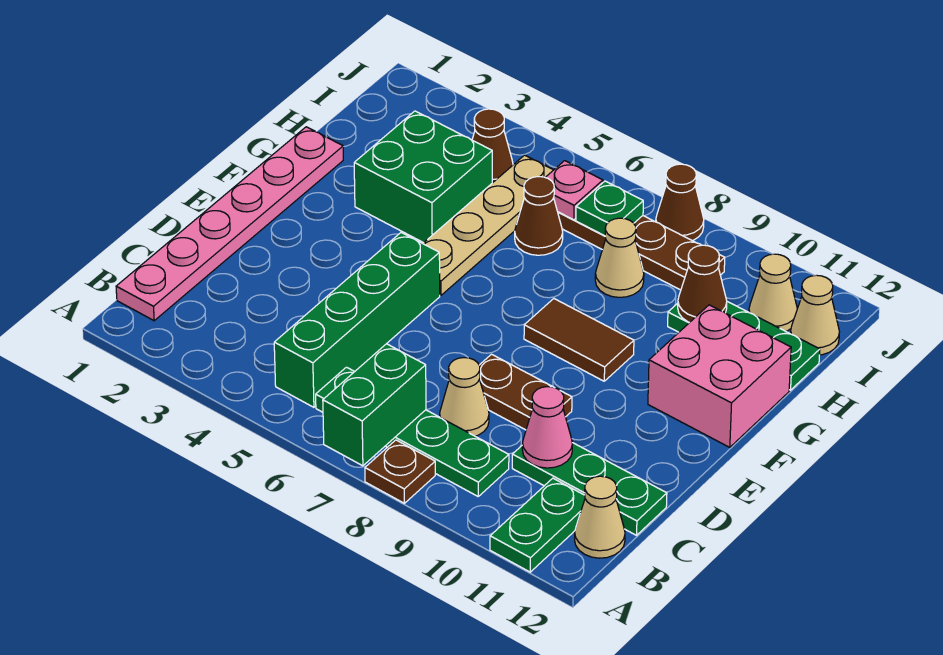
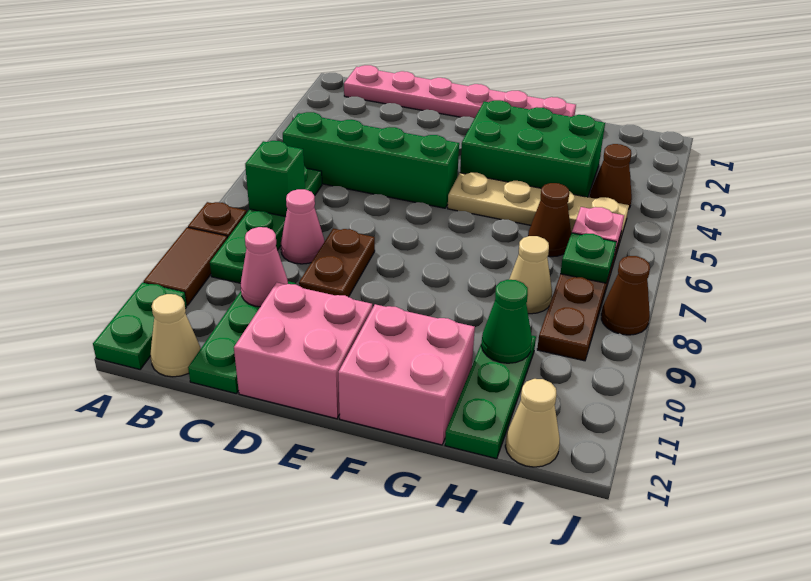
green brick A7:B7 level 2 -> green brick B7 level 2
green plate A11:B11 level 1 -> green plate A11:A12 level 1
tan cone C8 level 1 -> pink cone C8 level 1
none -> pink brick D11:E12 level 1
brown tile F8:F9 level 1 -> brown tile A9:A10 level 1
green brick G3:H4 level 1 -> green brick F3:H4 level 1
brown cone H10 level 2 -> green cone H10 level 2
tan cone I11 level 1 -> none

